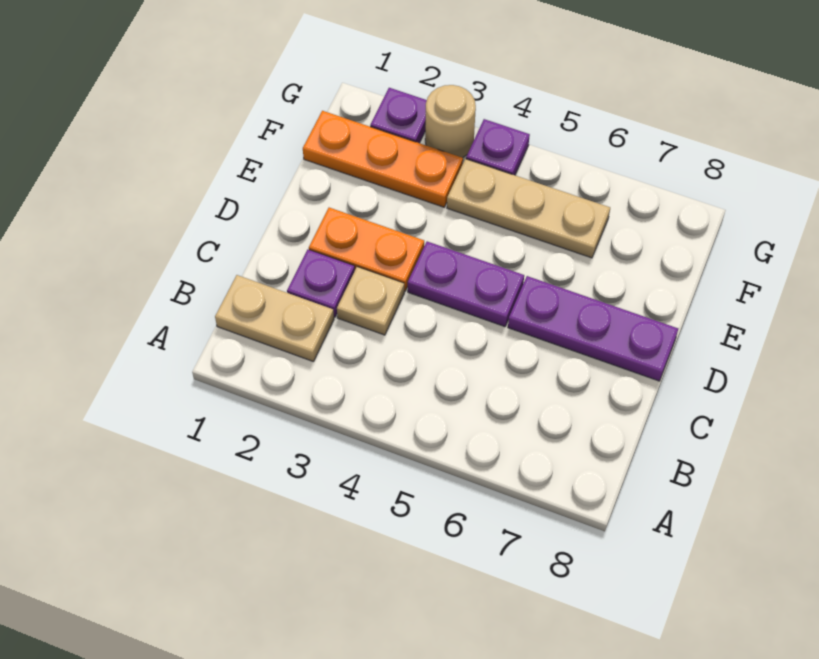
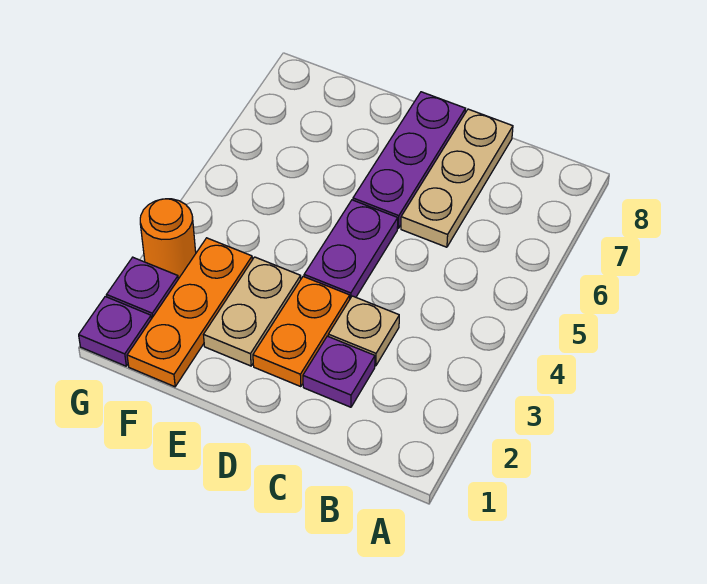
tan plate B1:B2 level 1 -> tan plate E2:E3 level 1
tan plate F4:F6 level 1 -> tan plate C6:C8 level 1
tan round brick G3 level 1 -> orange round brick G3 level 1
purple plate G4 level 1 -> purple plate G1 level 1

